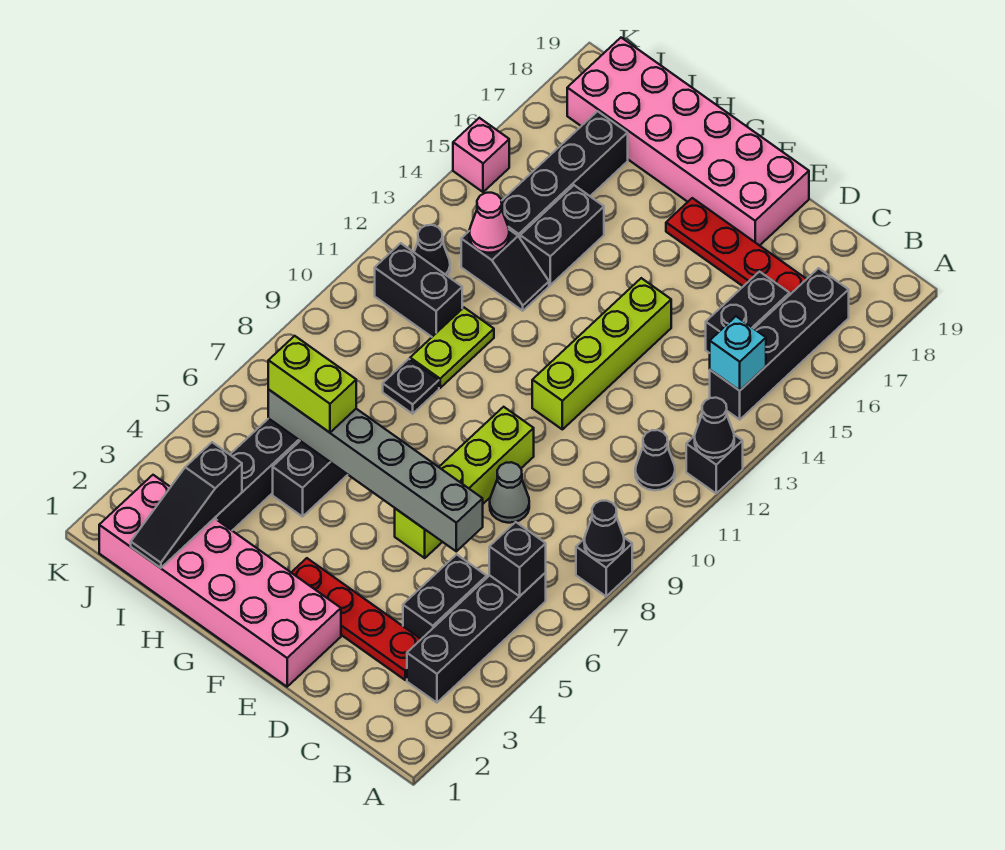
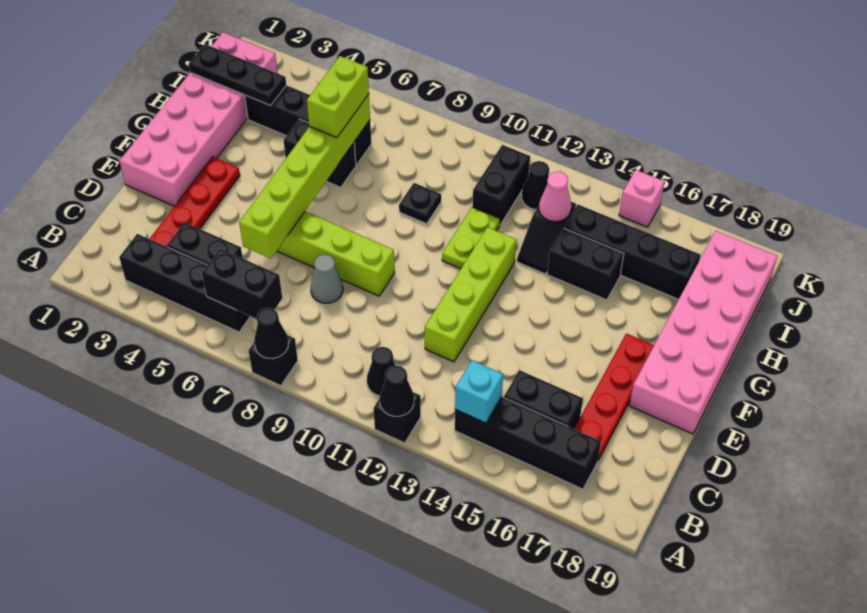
black brick B6 level 2 -> black brick B6:B7 level 2
grey brick D6:I6 level 2 -> lime brick D6:I6 level 2
lime brick E11:E14 level 1 -> lime brick D12:G12 level 1
lime plate H10:H11 level 1 -> lime plate G11:H11 level 1
black slope I1:I3 level 2 top 3 -> black plate I1:I3 level 2

